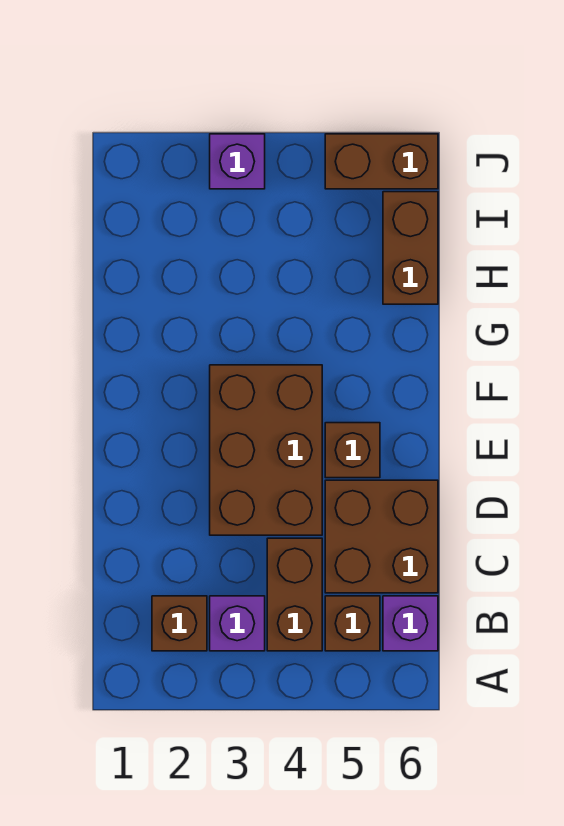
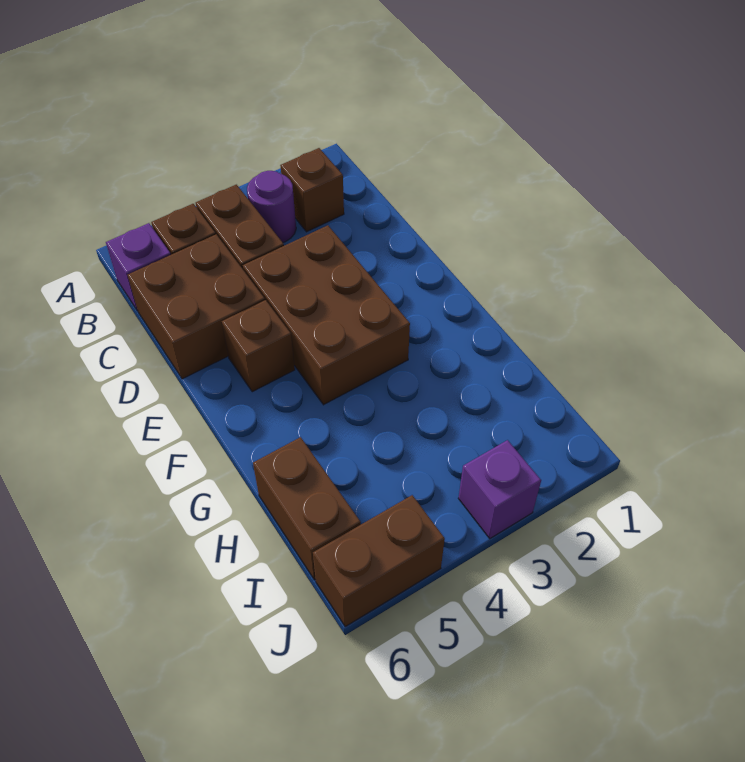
purple brick B3 level 1 -> purple round brick B3 level 1

